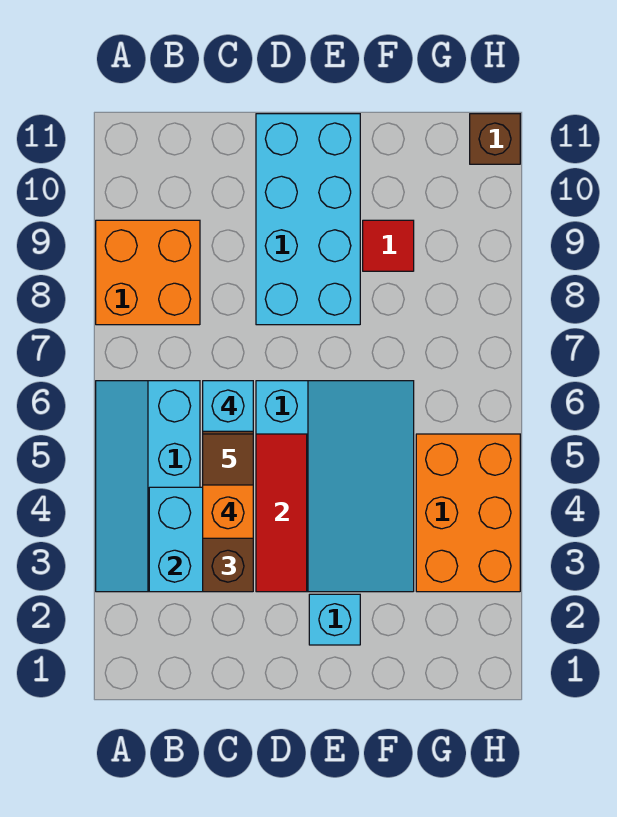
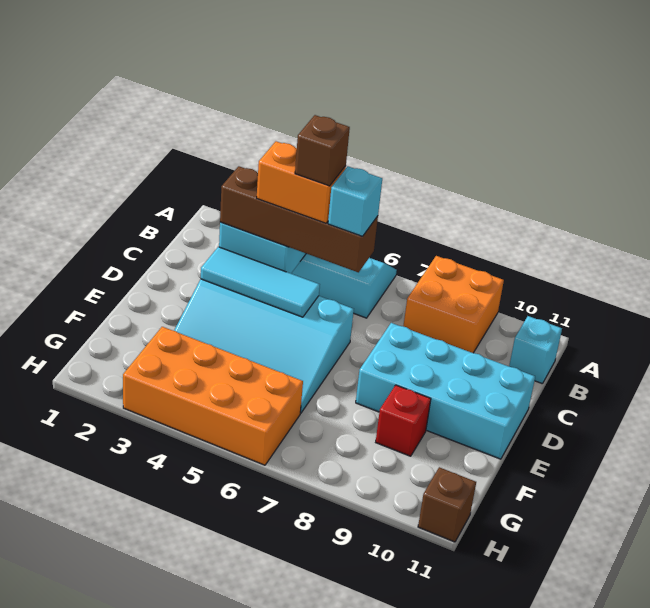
brown tile C5 level 5 -> brown brick C5 level 5
red tile D3:D5 level 2 -> cyan tile D3:D5 level 2
cyan brick E2 level 1 -> cyan brick B11 level 1
red tile F9 level 1 -> red brick F9 level 1
orange brick G3:H5 level 1 -> orange brick G3:H6 level 1

